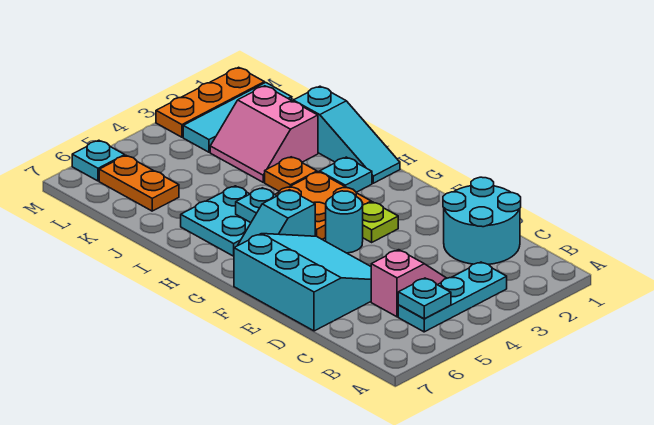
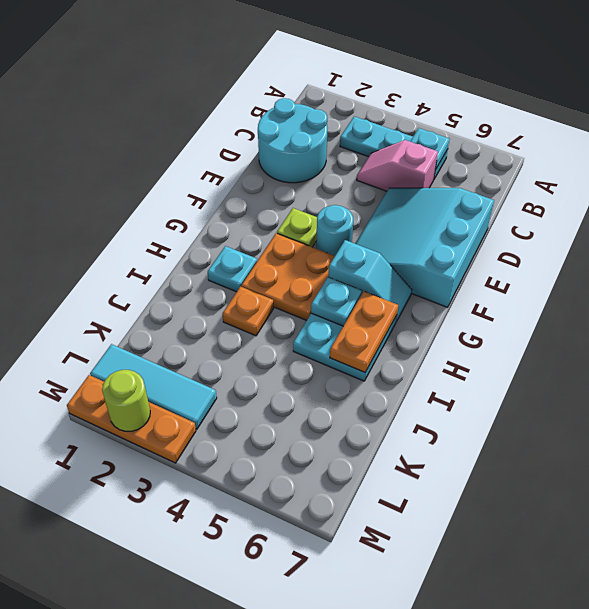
cyan slope H1:J1 level 1 top J -> none
pink slope J2:K3 level 1 top 2 -> none
orange plate K6:L6 level 1 -> orange plate H6:I6 level 2
none -> lime round brick M2 level 2
cyan plate M6 level 1 -> none

